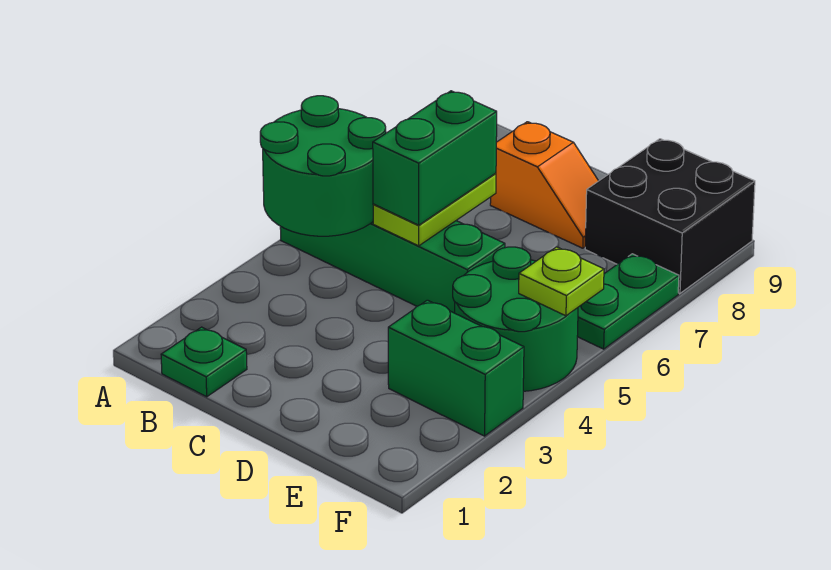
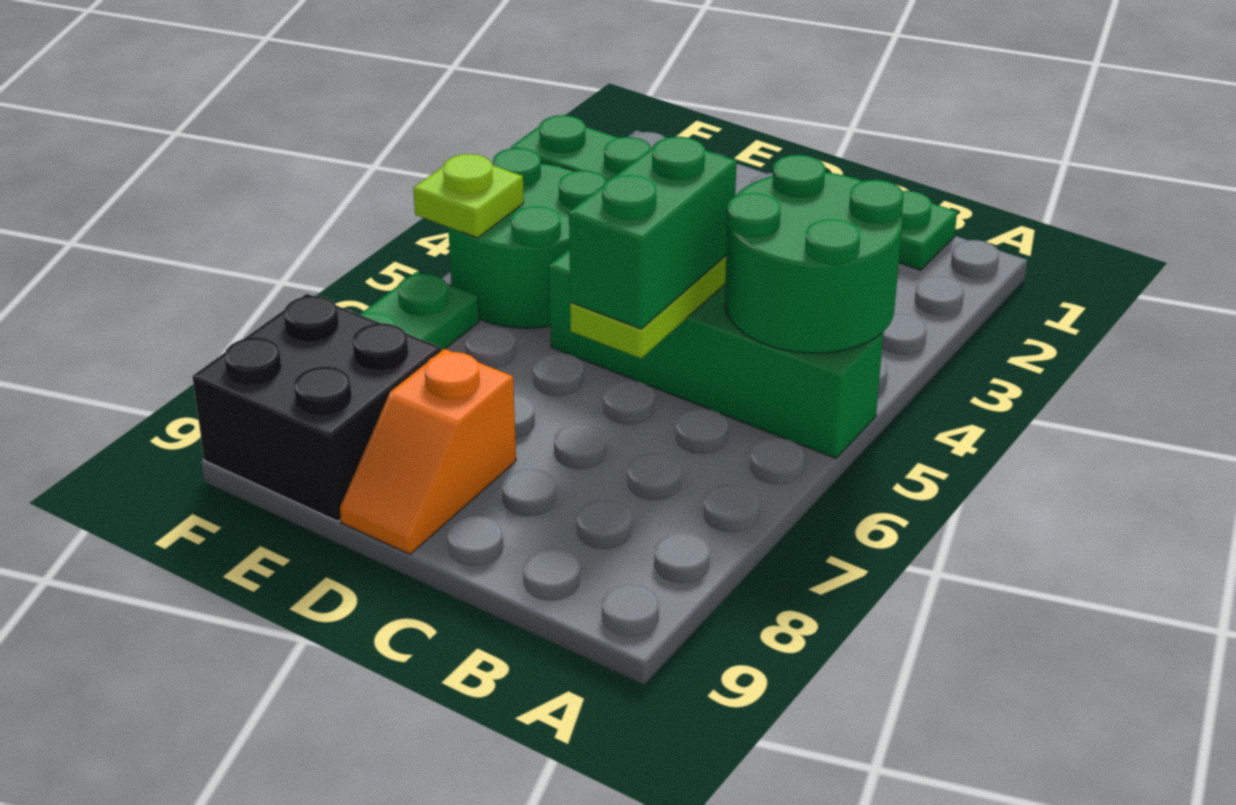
orange slope C8:D8 level 1 top C -> orange slope D8:D9 level 1 top 8

